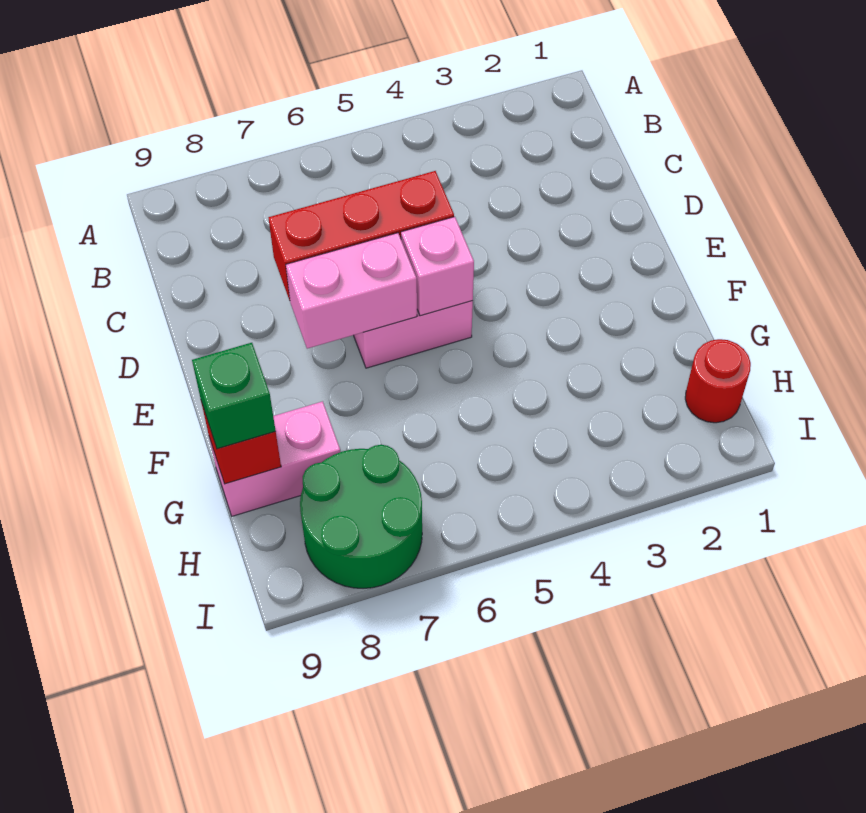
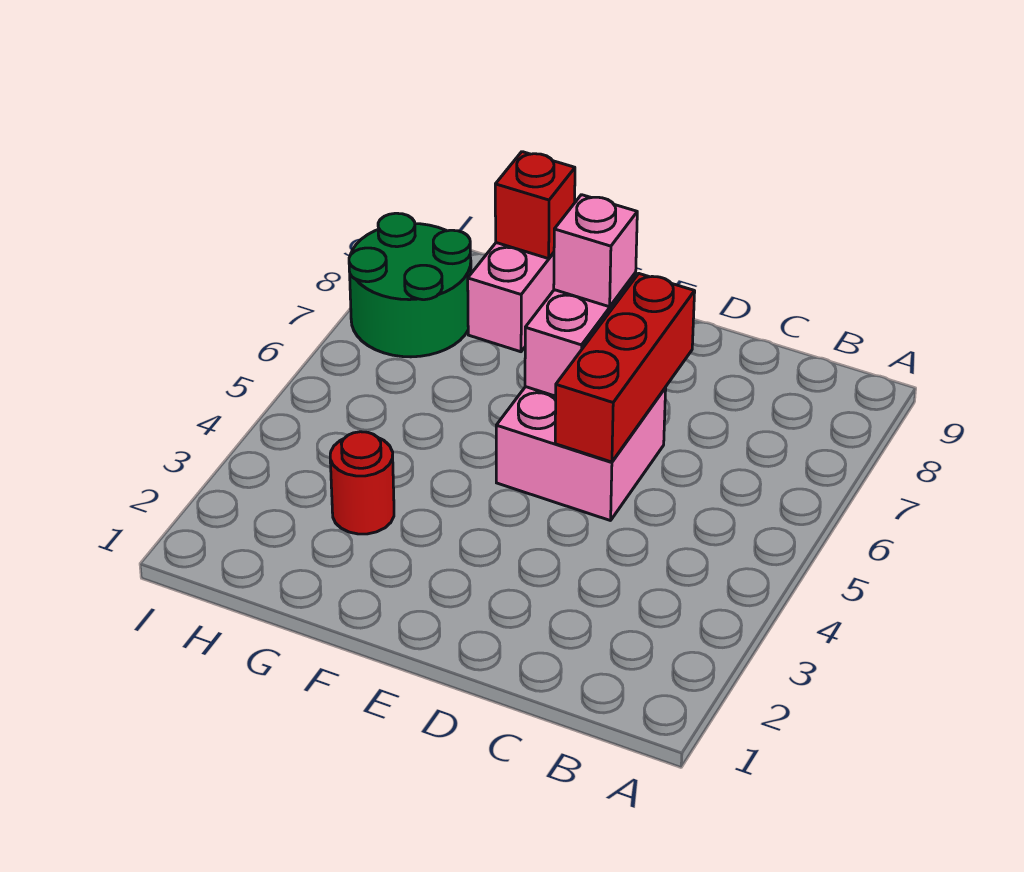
pink brick E5 level 2 -> pink brick E7 level 3
green brick G9 level 3 -> none
red round brick H1 level 1 -> red round brick G3 level 1

